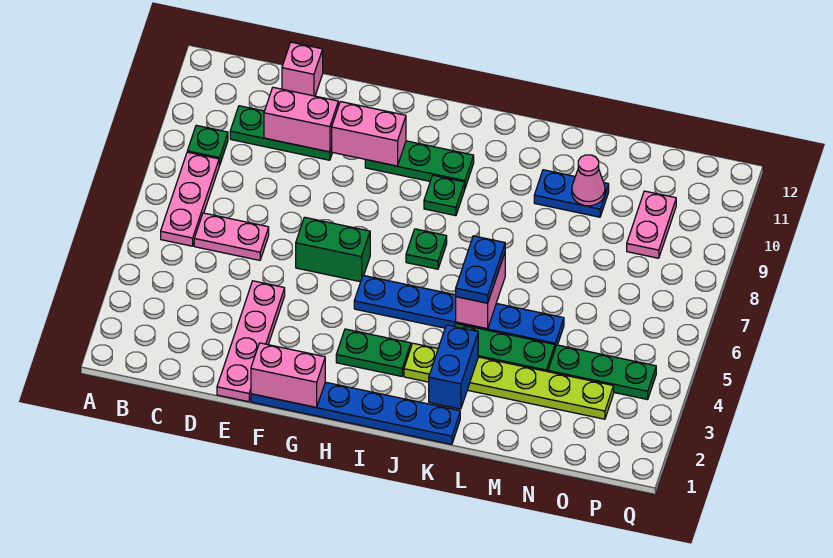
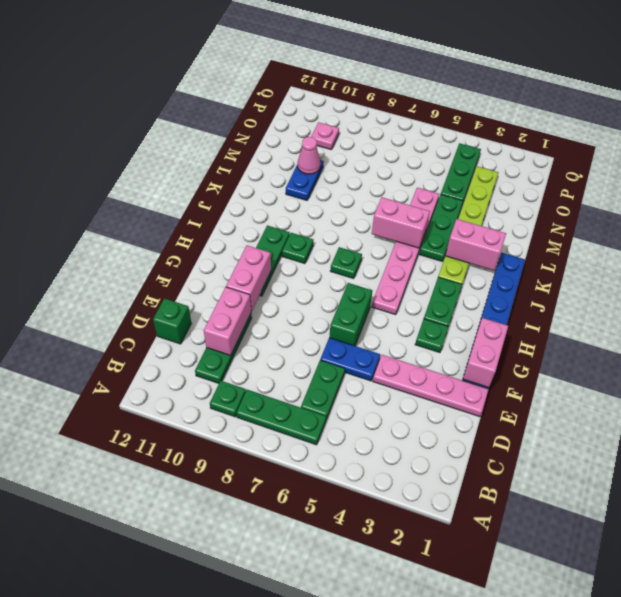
pink plate B6:B8 level 1 -> green plate B6:B8 level 1
pink plate C6:D6 level 1 -> green plate C6:D6 level 1
pink brick D12 level 1 -> green brick D12 level 1
none -> green plate G3 level 1
blue plate H5:M5 level 1 -> pink plate H5:M5 level 1
blue brick K2:K3 level 2 -> pink brick K2:K3 level 2
blue plate K5:K6 level 3 -> blue plate E5:E6 level 1
pink plate O9:O10 level 1 -> pink plate O10 level 1

